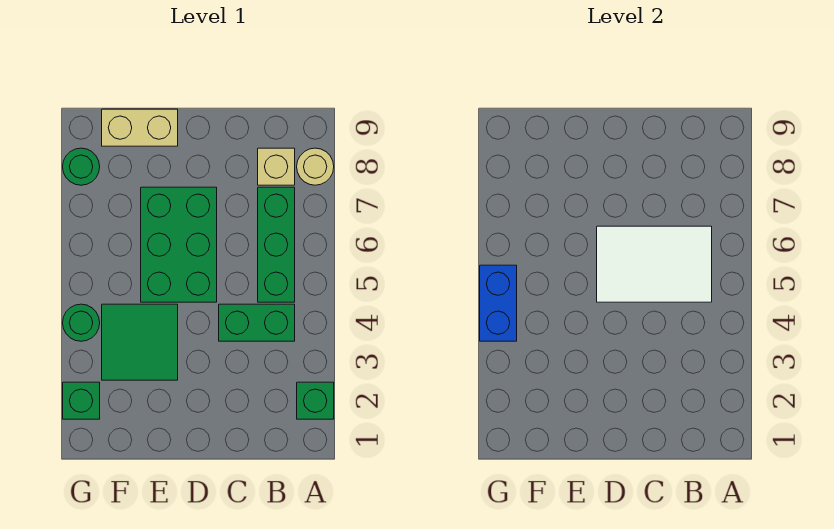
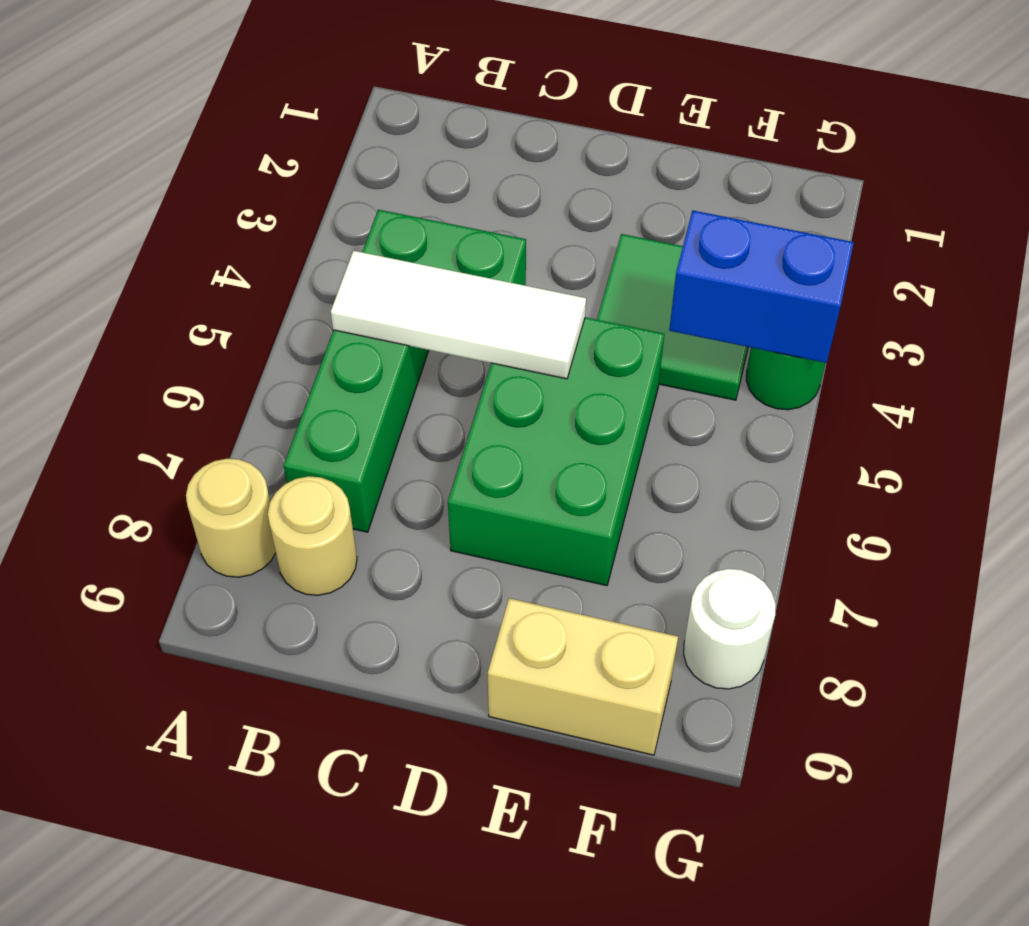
green brick A2 level 1 -> none
white tile B5:D6 level 2 -> white tile B5:D5 level 2
tan brick B8 level 1 -> tan round brick B8 level 1
green brick G2 level 1 -> none
blue brick G4:G5 level 2 -> blue brick F4:G4 level 2
green round brick G8 level 1 -> white round brick G8 level 1

